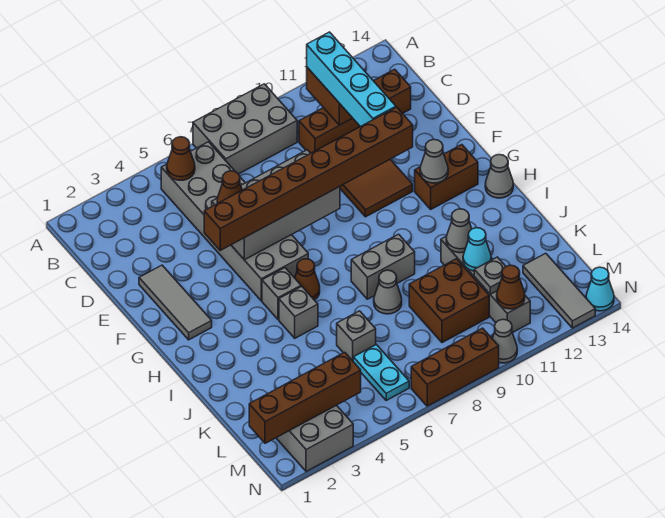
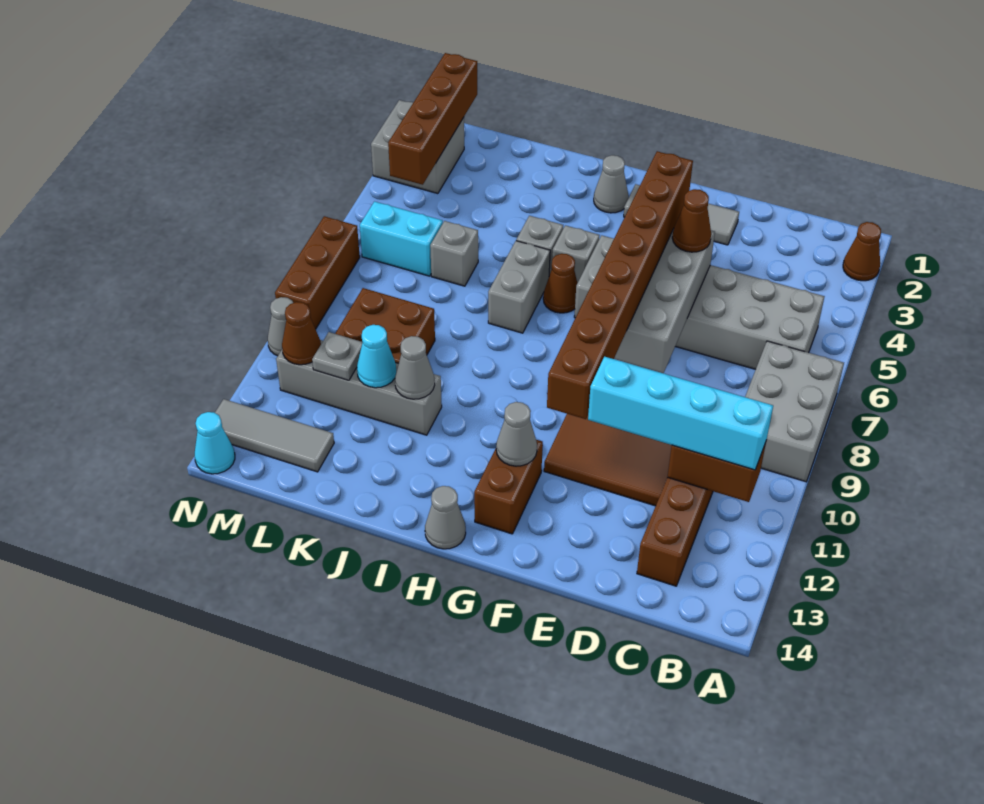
brown cone B5 level 2 -> brown cone A2 level 1
grey brick I8:I9 level 1 -> grey brick I6:I7 level 1
grey cone J8 level 1 -> grey cone H2 level 1
cyan plate L6:M6 level 1 -> cyan brick L6:M6 level 1

